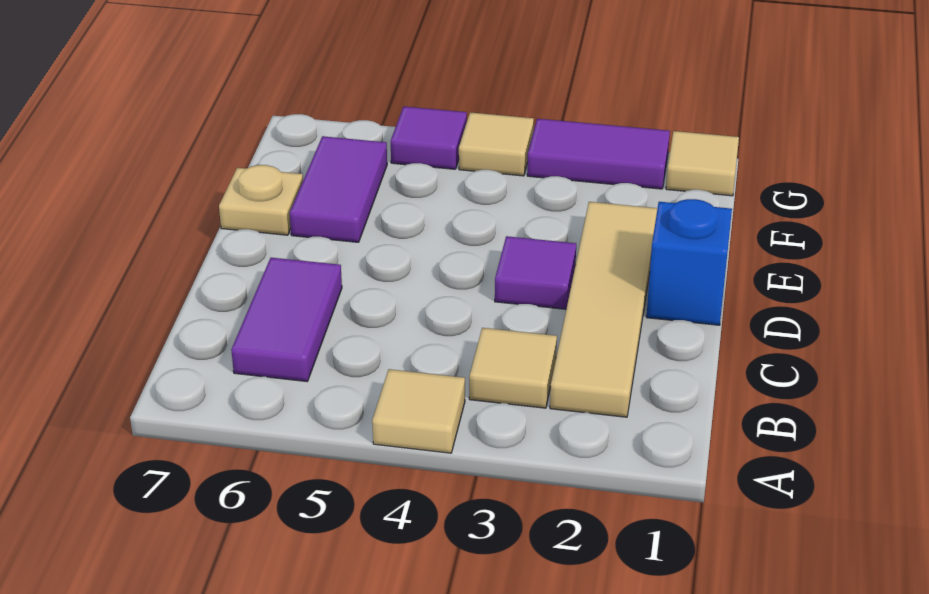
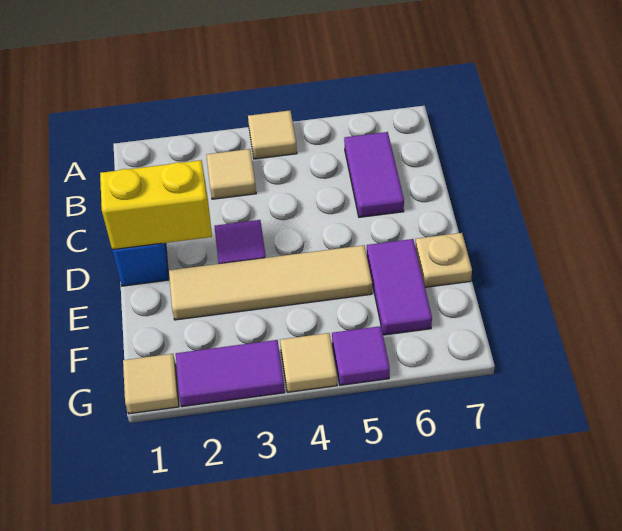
tan tile B2:E2 level 1 -> tan tile E2:E5 level 1
none -> yellow brick D1:D2 level 2

